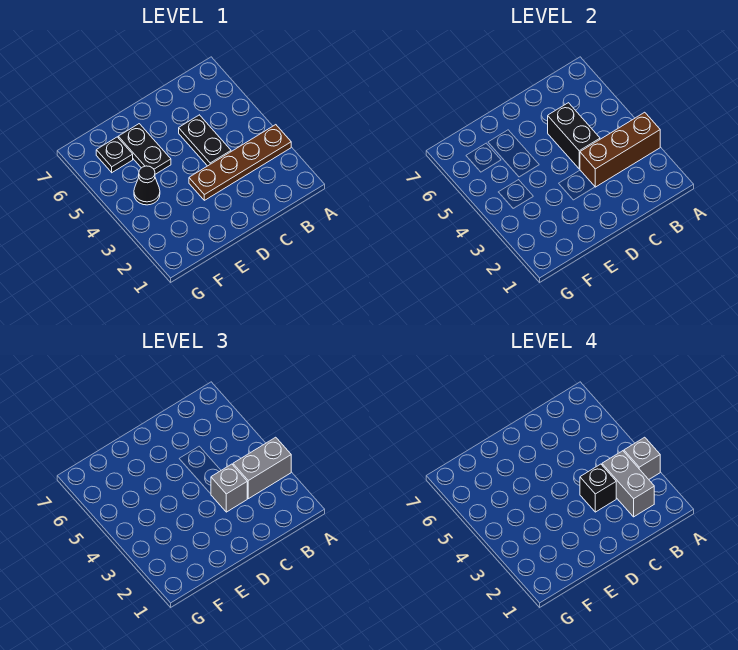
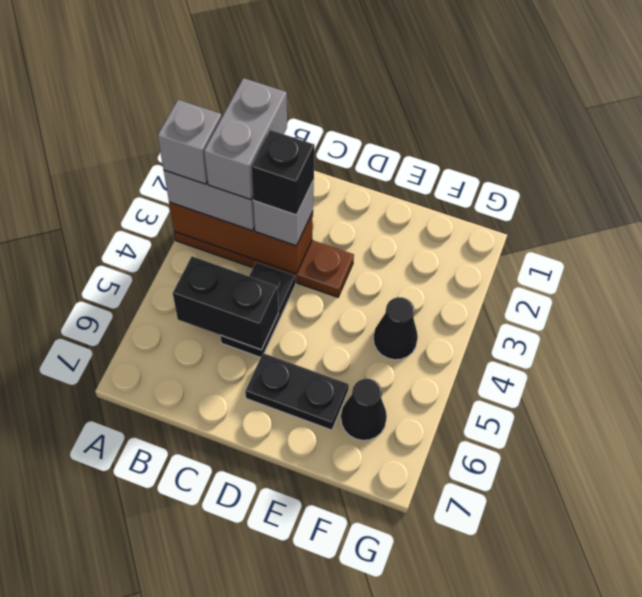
black brick C4:C5 level 2 -> black brick B5:C5 level 2
black plate E5:E6 level 1 -> black plate D6:E6 level 1
black plate F6 level 1 -> black cone F6 level 1

